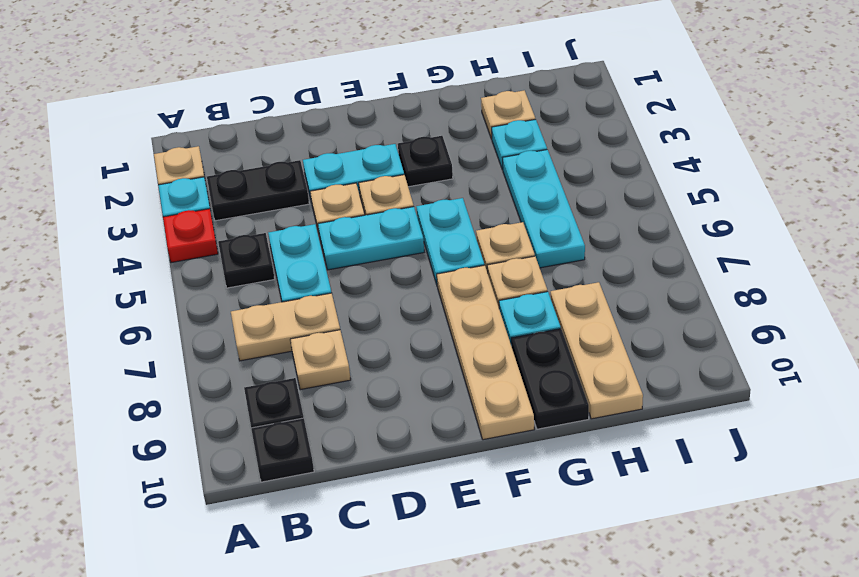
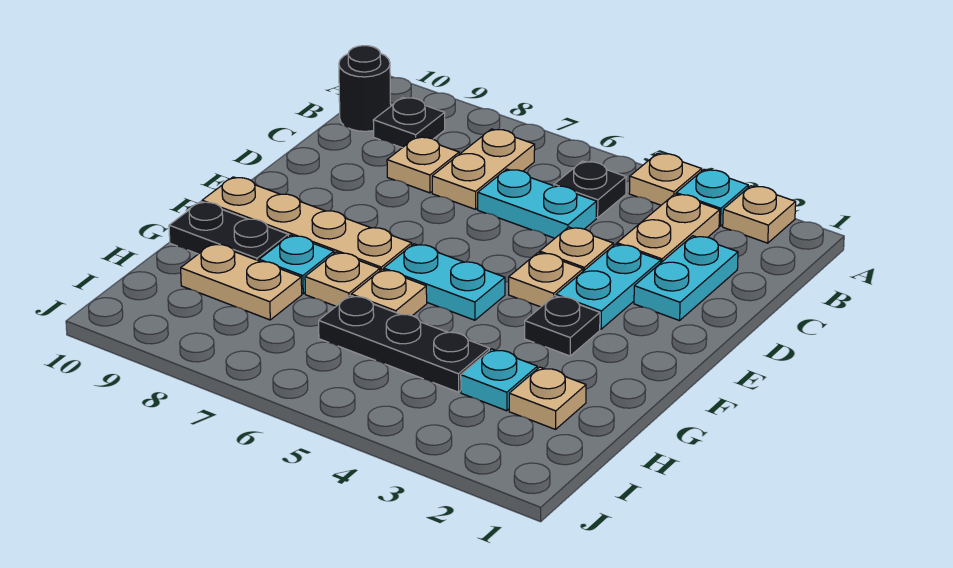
red plate A4 level 1 -> tan plate A4 level 1
black plate B3:C3 level 1 -> tan plate B3:C3 level 1
black plate B10 level 1 -> black round brick B10 level 1
cyan plate D5:E5 level 1 -> cyan plate C2:D2 level 1
cyan plate H4:H6 level 1 -> black plate H4:H6 level 1
tan plate H8:H10 level 1 -> tan plate H8:H9 level 1

